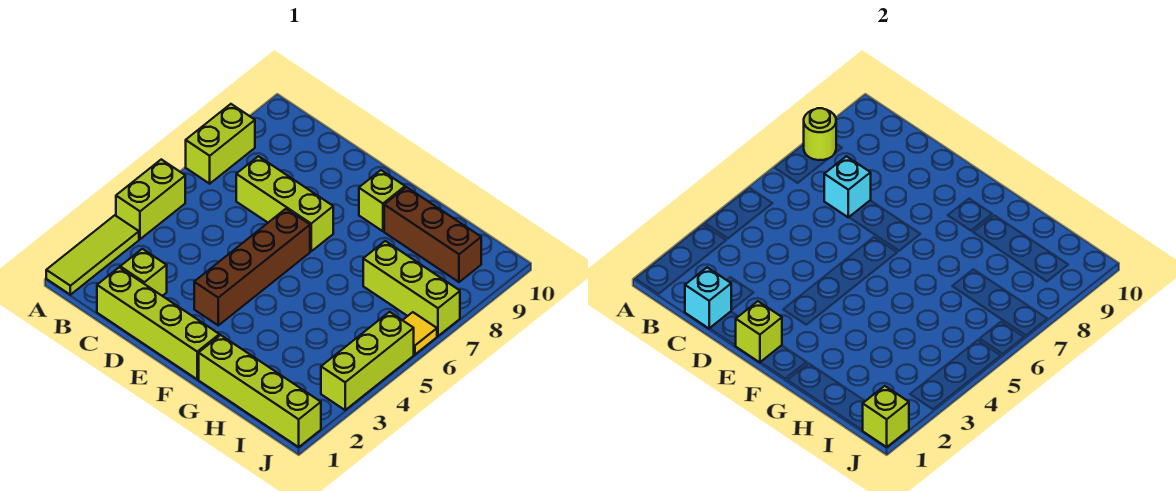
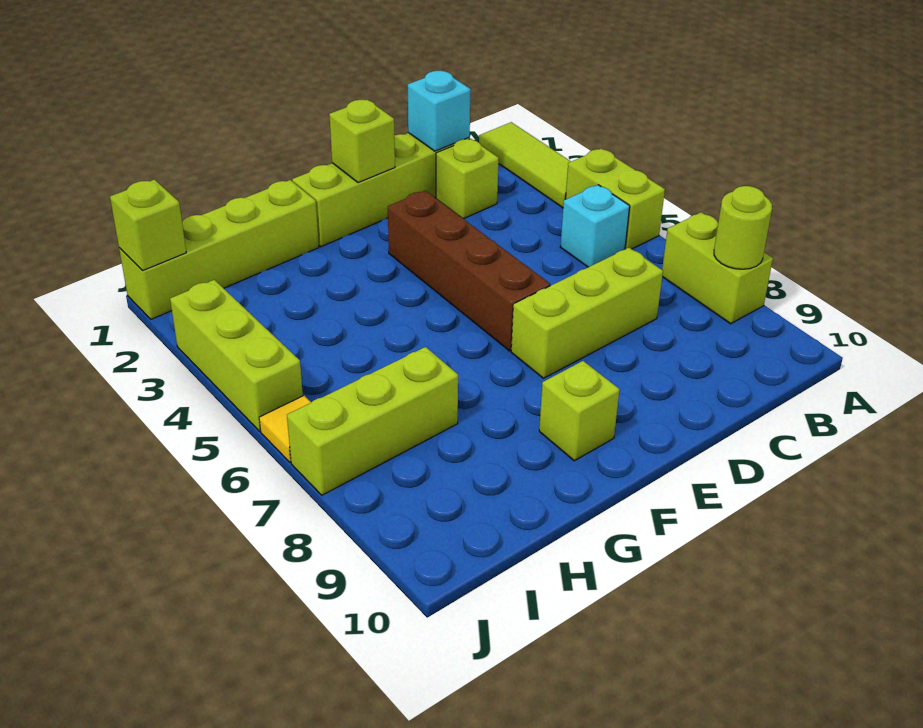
cyan brick C7 level 2 -> cyan brick B5 level 1
brown brick G9:I9 level 1 -> none

